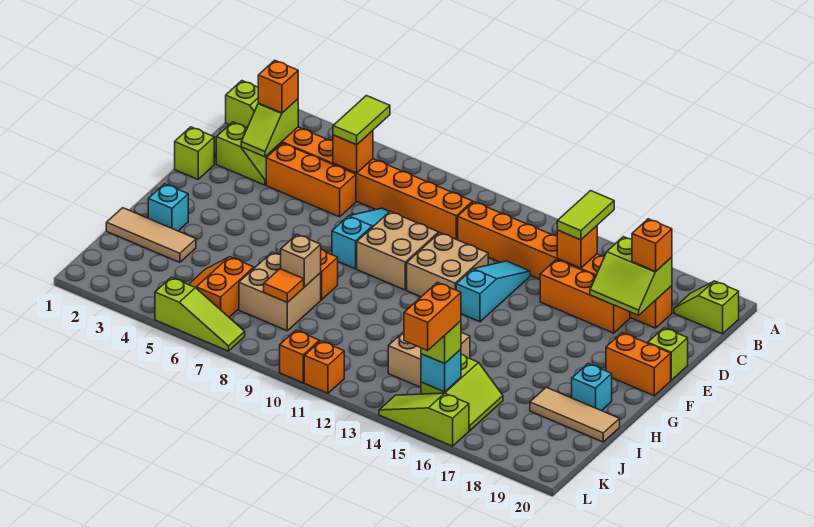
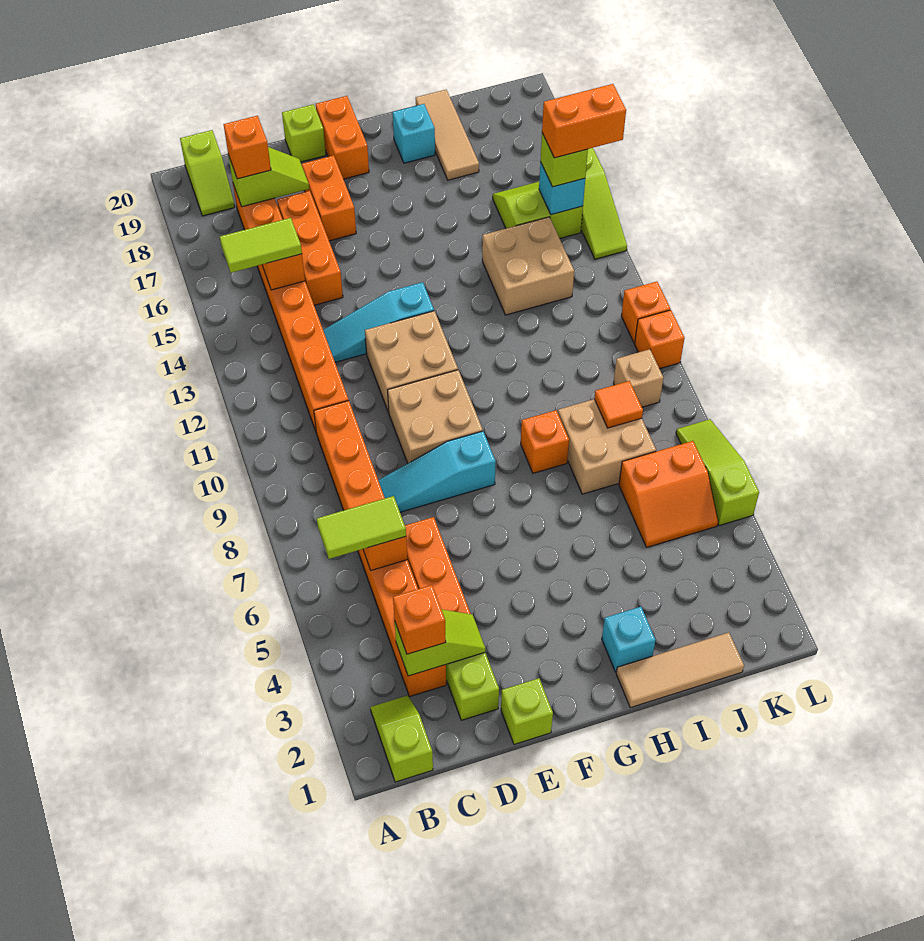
lime slope C17:D18 level 2 top C -> lime slope C18:D18 level 2 top C
none -> orange brick E17:E18 level 1
tan tile I1:I3 level 1 -> tan tile H1:J1 level 1
tan brick I8 level 2 -> tan brick K9 level 1

